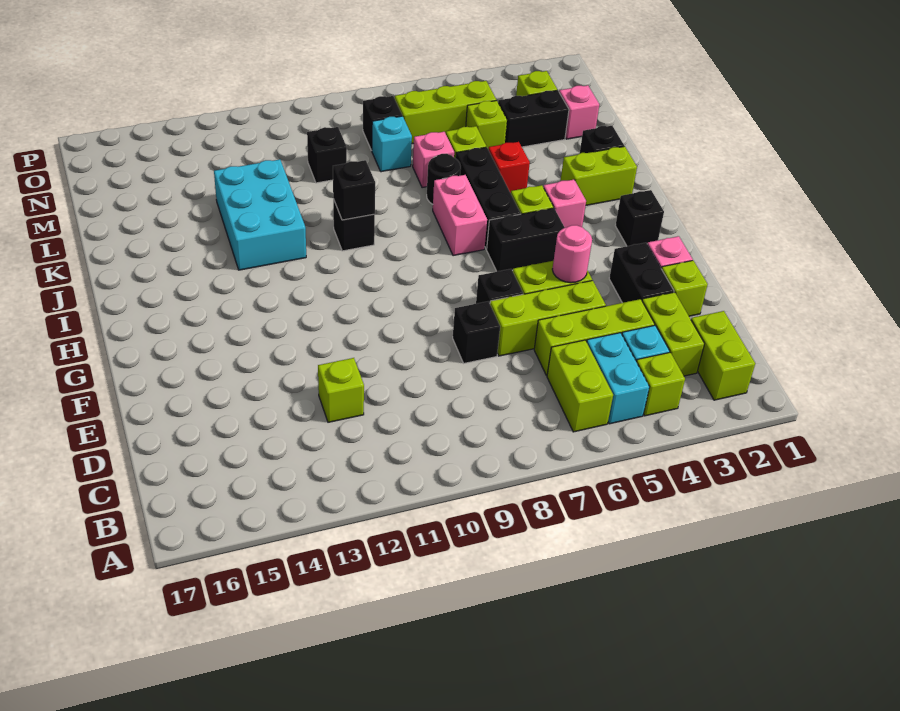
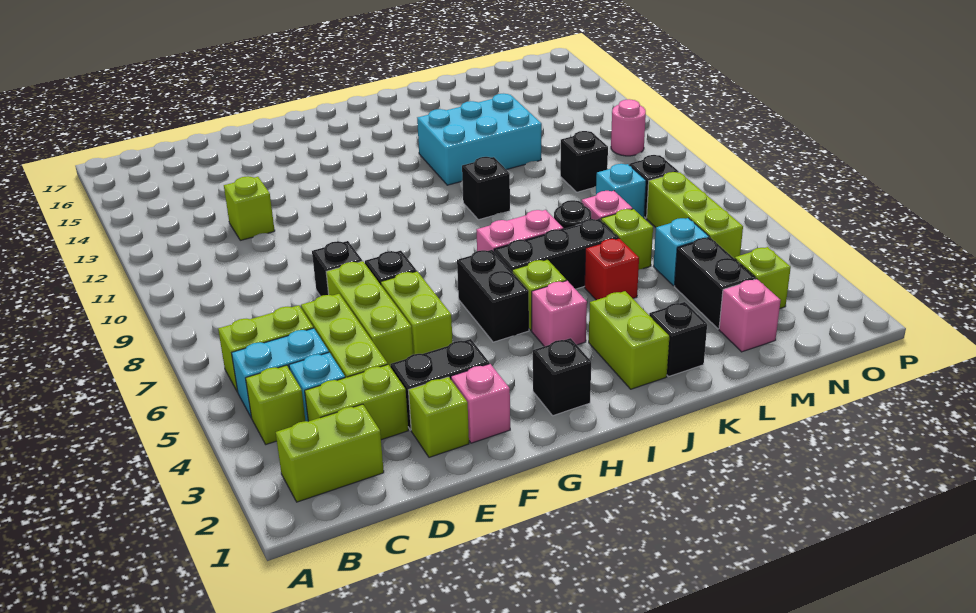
pink round brick F5 level 2 -> pink round brick O11 level 1
black brick J10 level 2 -> none
lime brick M5 level 1 -> cyan brick M5 level 1

